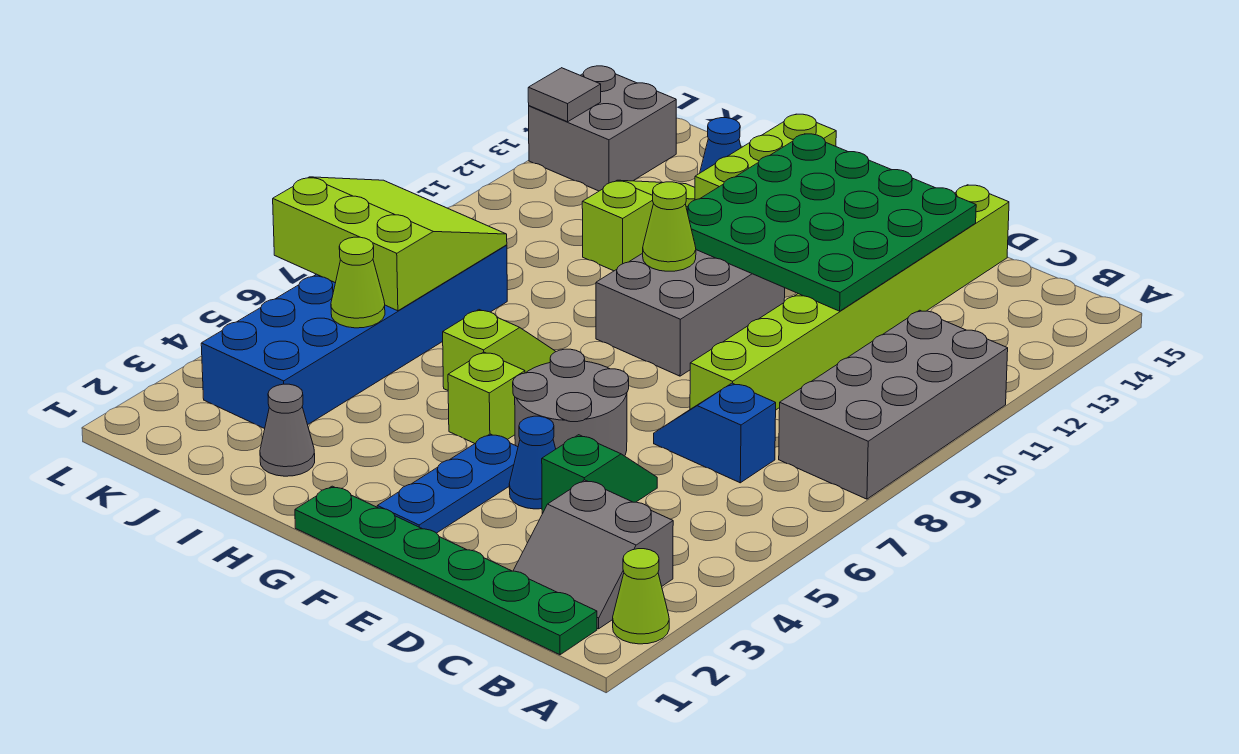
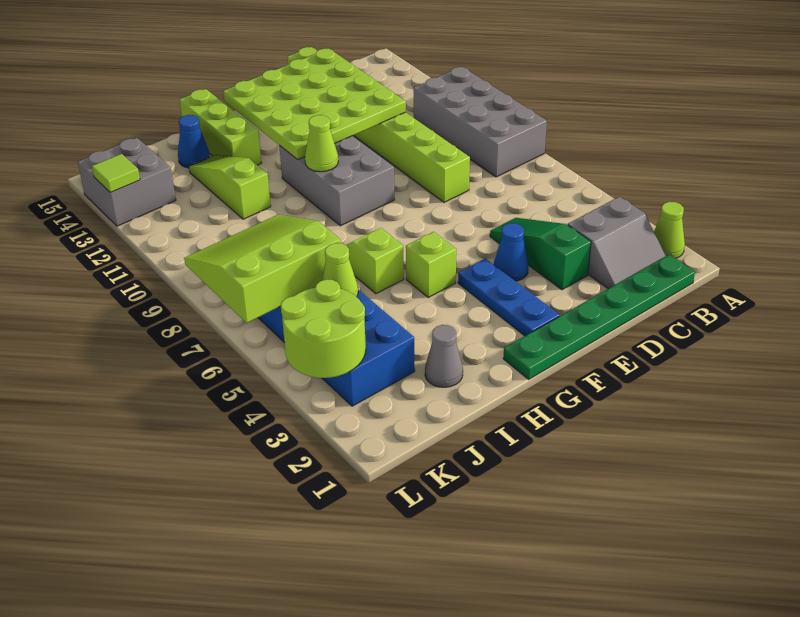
blue slope C7:D7 level 1 top C -> none
green slope D4:D5 level 1 top 4 -> green slope D3:D5 level 1 top 3
green plate D11:G14 level 2 -> lime plate D11:G14 level 2
grey round brick E5:F6 level 1 -> none
none -> lime round brick K3:L4 level 2
grey tile L13 level 2 -> lime tile L13 level 2

